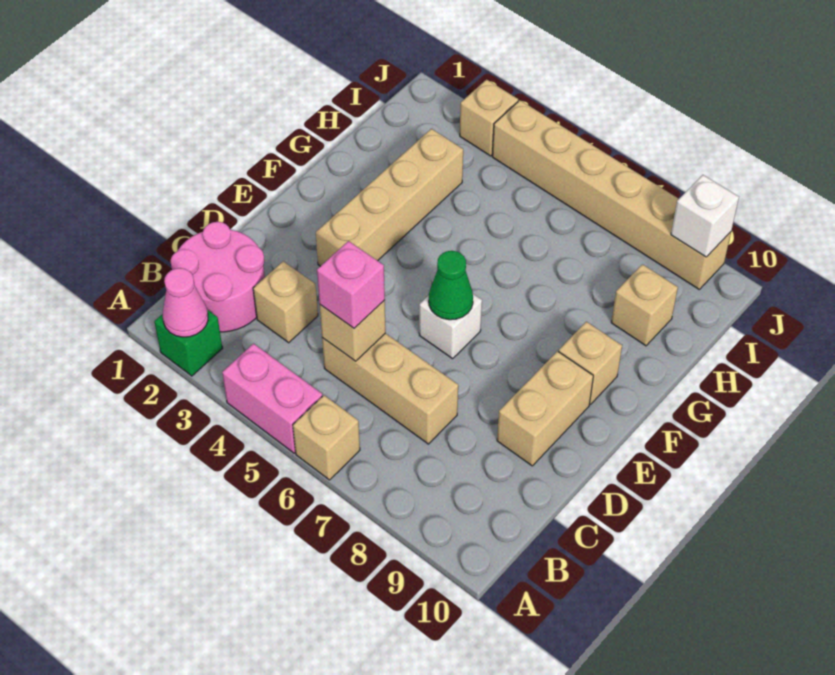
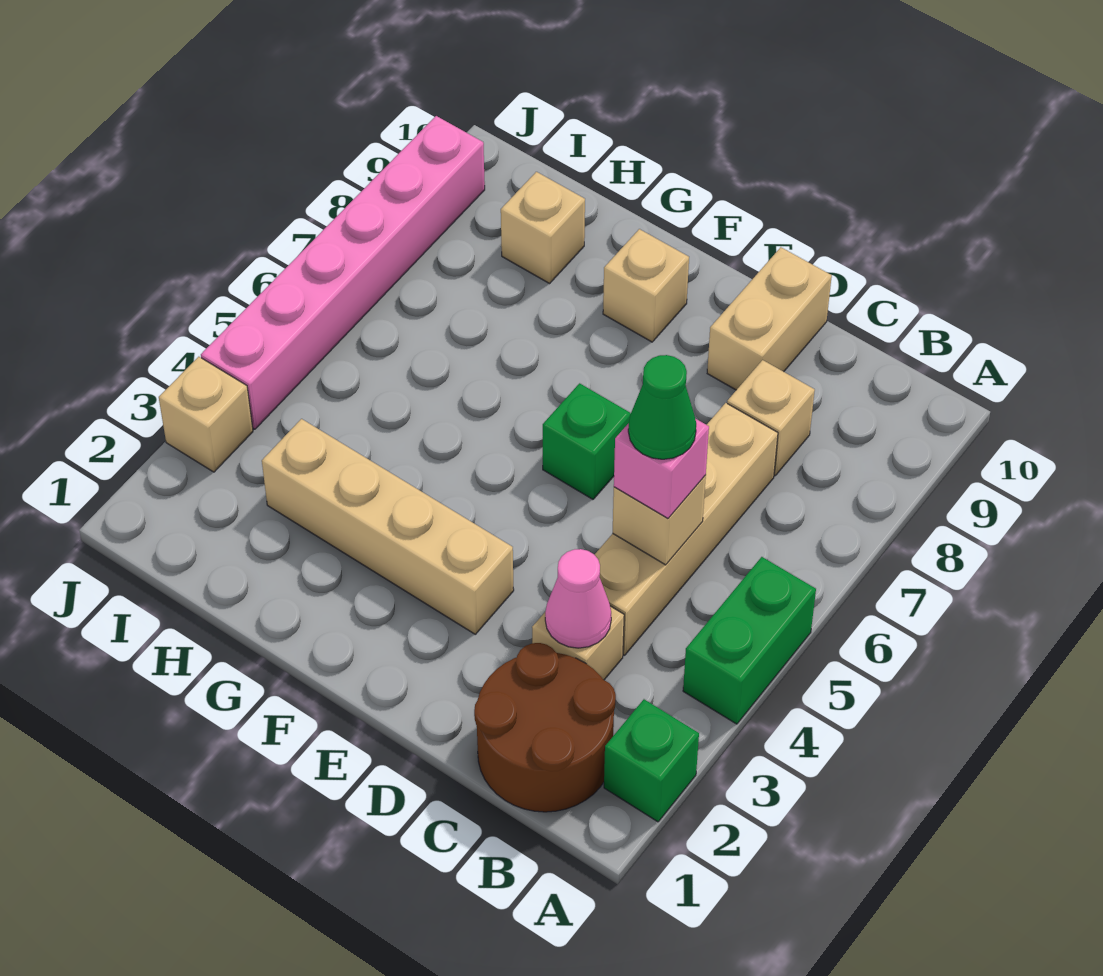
pink cone A2 level 2 -> pink cone C3 level 2
pink brick A4:A5 level 1 -> green brick A4:A5 level 1
tan brick A6 level 1 -> tan brick C8 level 1
pink round brick B1:C2 level 1 -> brown round brick B1:C2 level 1
tan brick C5:C7 level 1 -> tan brick C4:C7 level 1
tan brick D9:E9 level 1 -> tan brick D9:D10 level 1
white brick E6 level 1 -> green brick E6 level 1
green cone E6 level 2 -> green cone C5 level 4
tan brick J4:J9 level 1 -> pink brick J4:J9 level 1
white brick J9 level 2 -> none

